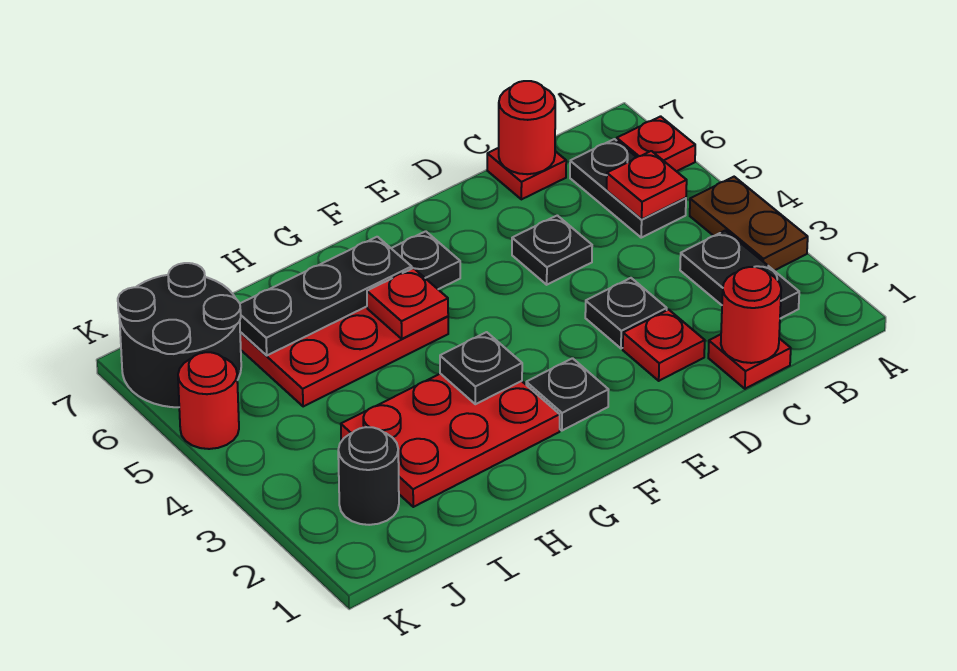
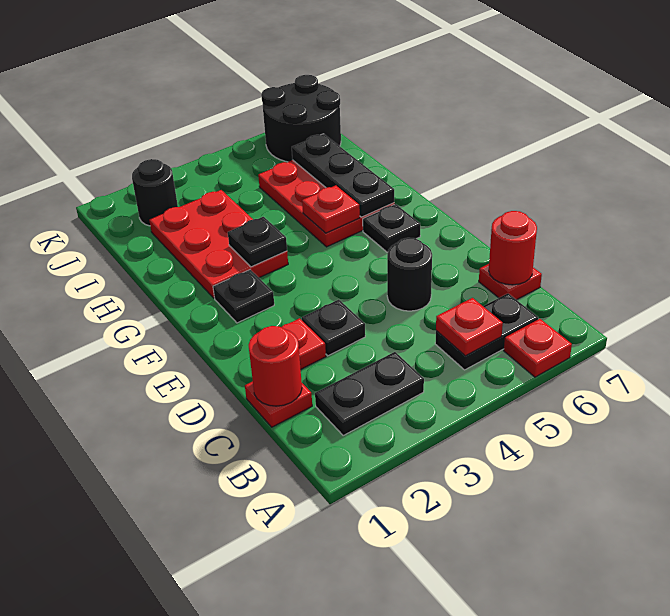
brown plate A3:A4 level 1 -> none
black plate D5 level 1 -> black round brick D5 level 1
red round brick K5 level 1 -> none

